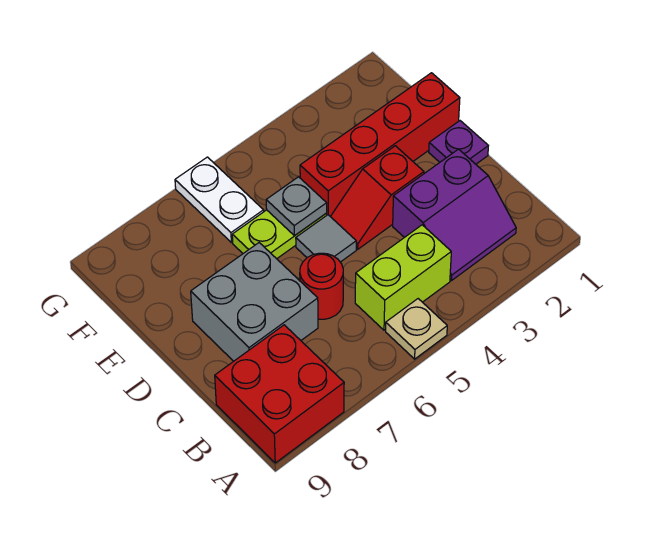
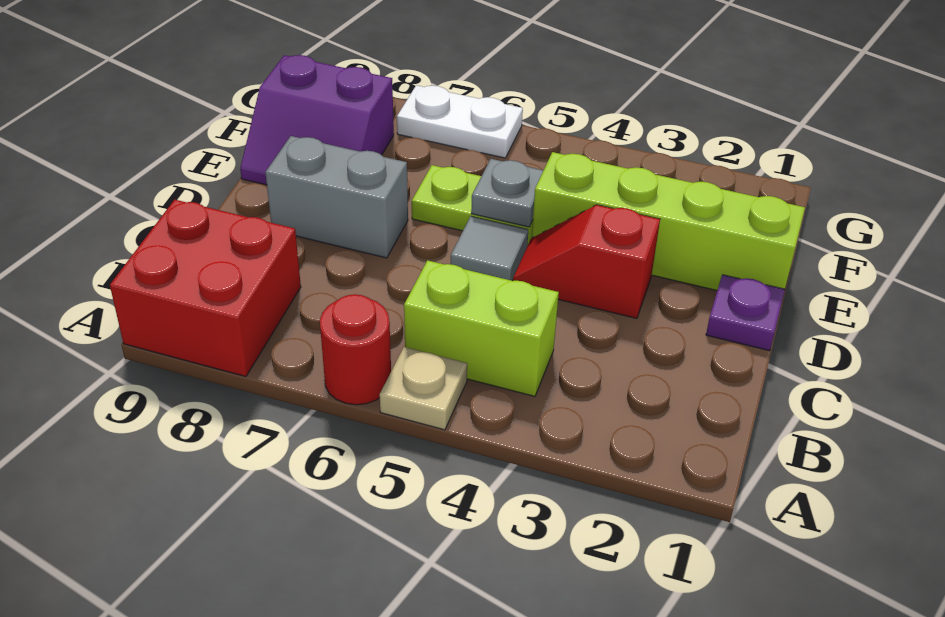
purple slope B2:C3 level 1 top C -> purple slope E8:F9 level 1 top F
red round brick C6 level 1 -> red round brick A6 level 1
grey brick C7:D8 level 1 -> grey brick D7:D8 level 1
red brick E1:E4 level 1 -> lime brick E1:E4 level 1
white plate F6:G6 level 1 -> white plate G6:G7 level 1

